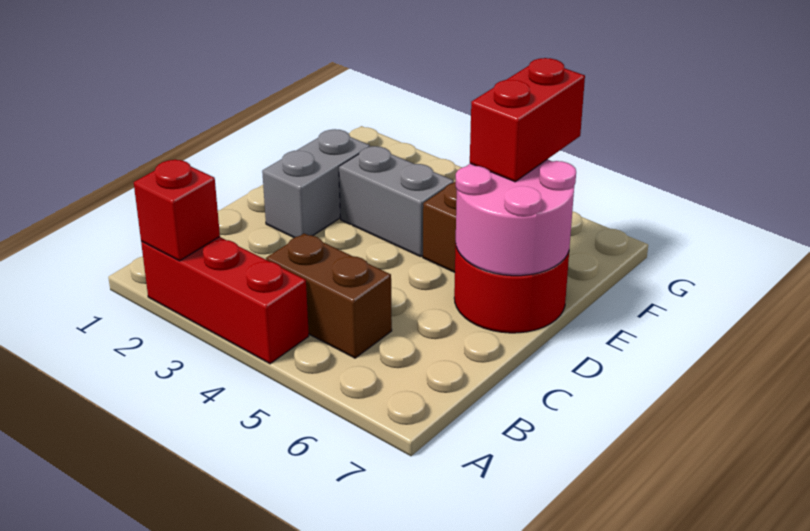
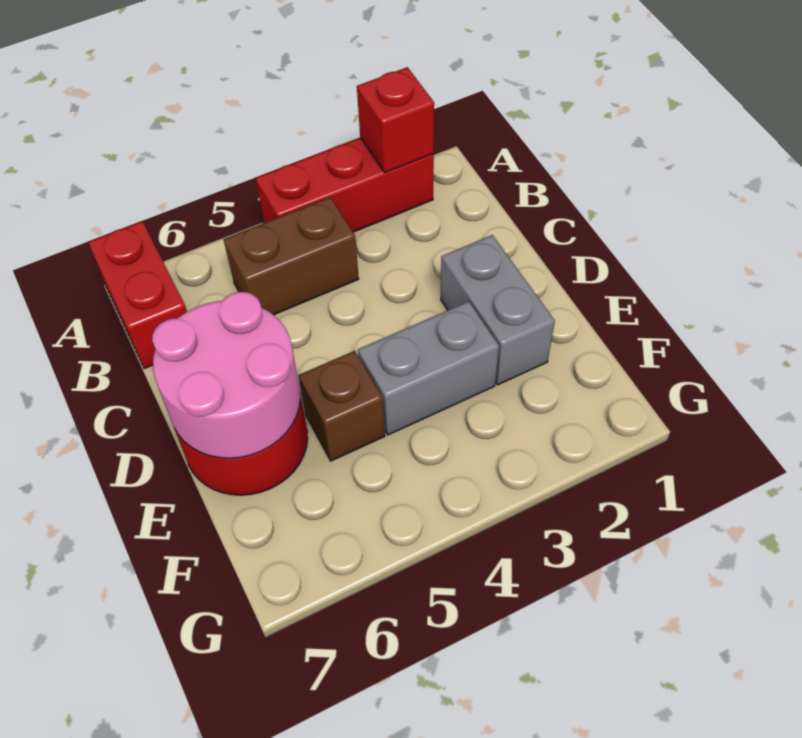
red brick E6:F6 level 3 -> red brick A7:B7 level 1

